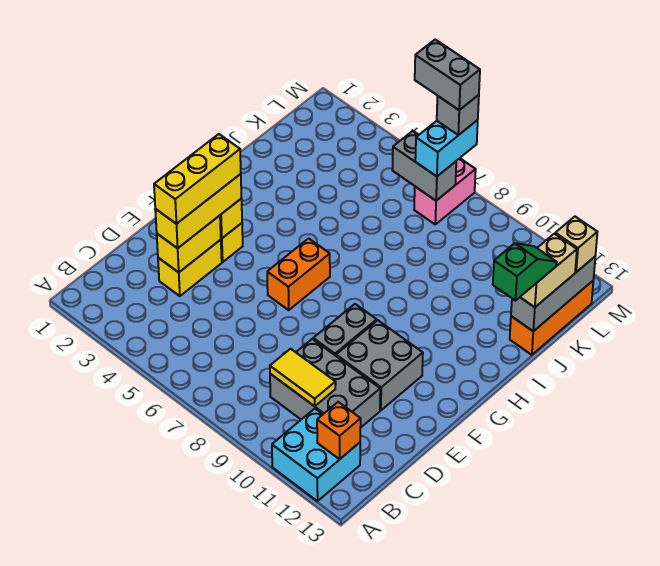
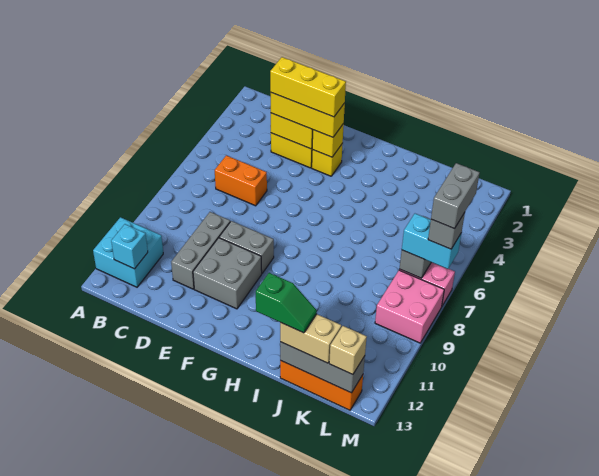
orange brick B12 level 2 -> cyan brick B12 level 2
grey brick C9:D11 level 1 -> grey brick D9:D11 level 1
yellow tile C9:C10 level 2 -> none
orange brick F6:G6 level 1 -> orange brick C6:D6 level 1
none -> pink brick L8:M9 level 1

